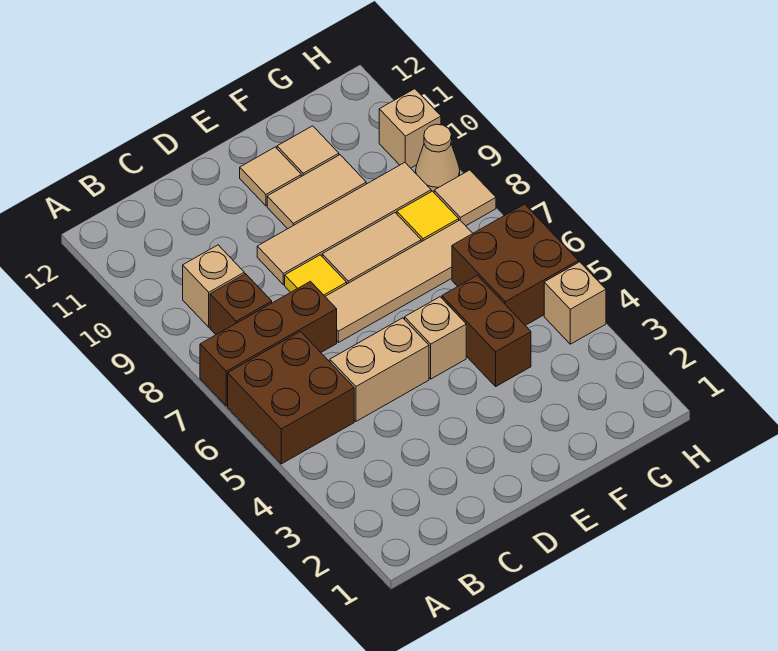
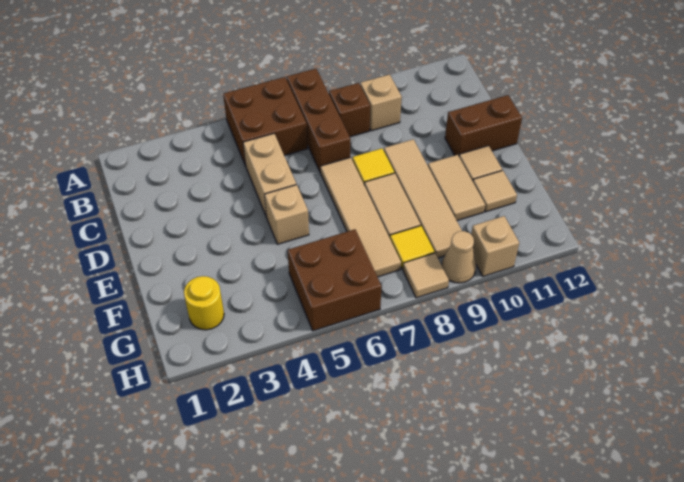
brown brick F4:F5 level 1 -> brown brick D11:D12 level 1
none -> yellow round brick G2 level 1
tan brick H4 level 1 -> none

